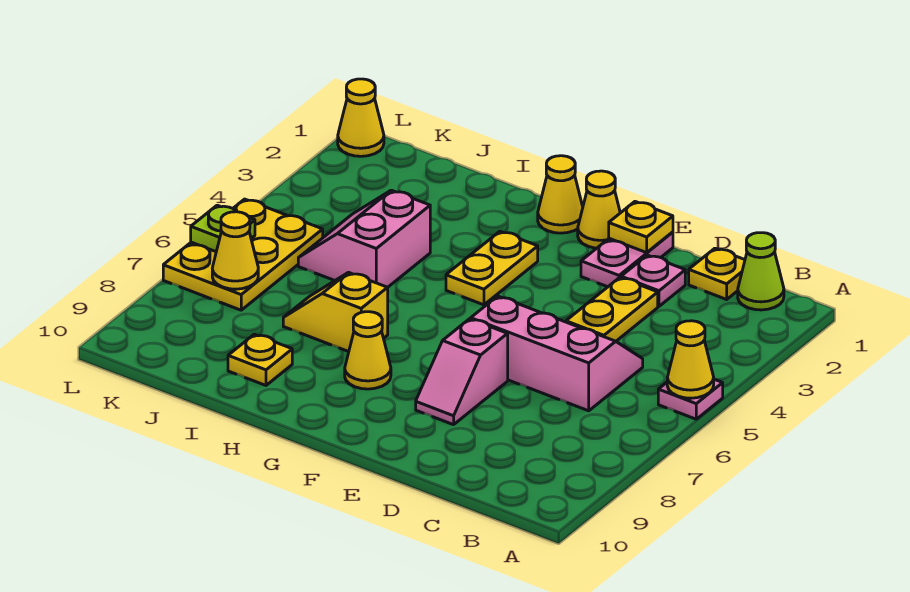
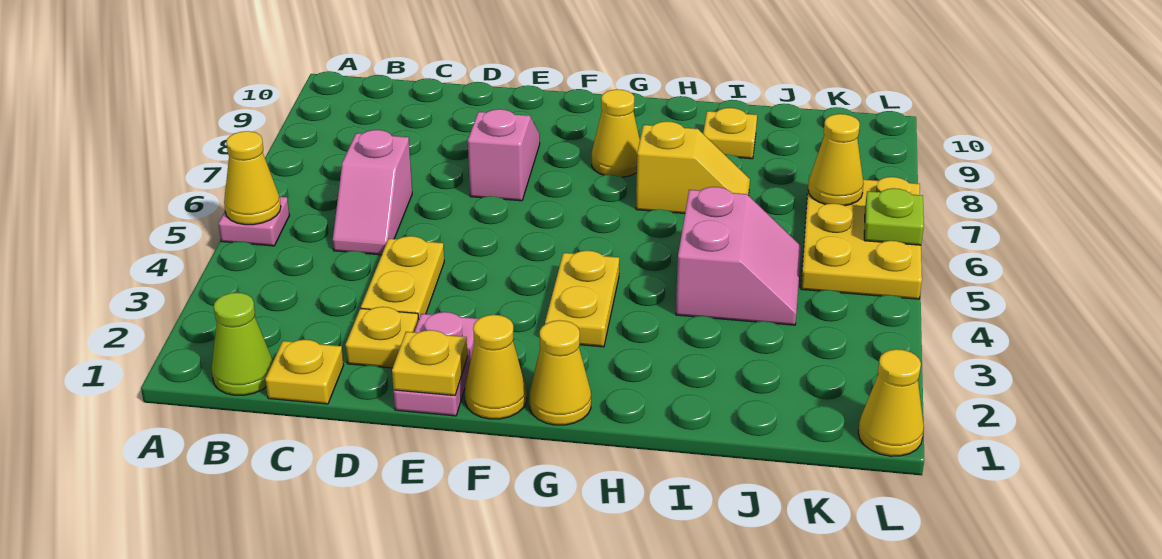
pink slope C5:E6 level 1 top 6 -> pink slope C5:C6 level 1 top 6
pink plate D2 level 1 -> yellow plate D2 level 1

